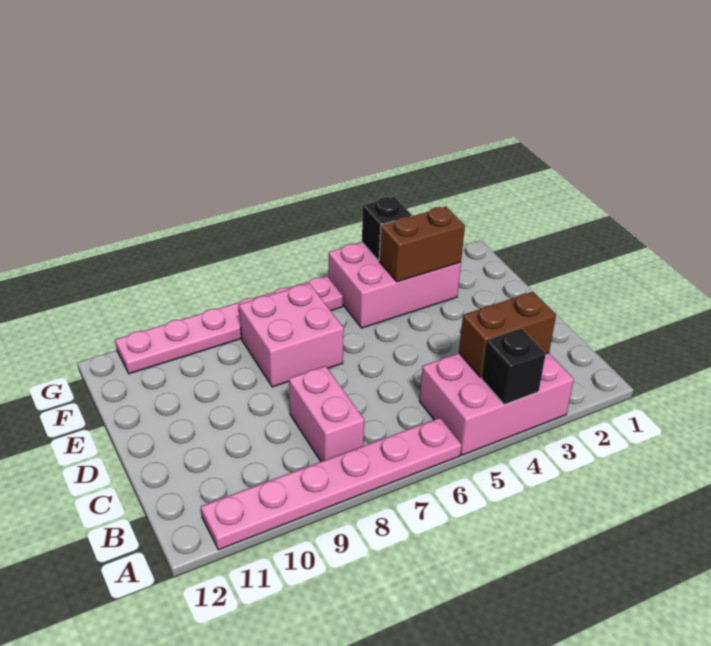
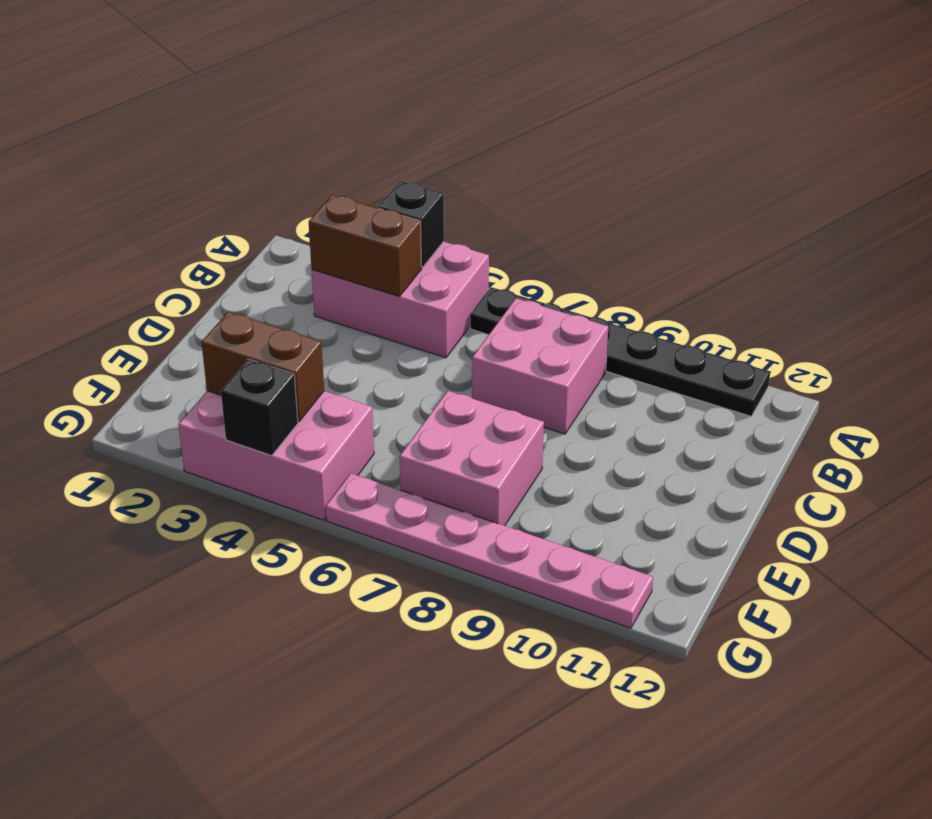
pink plate A6:A11 level 1 -> black plate A6:A11 level 1
pink brick B8:C8 level 1 -> pink brick B7:C8 level 1

